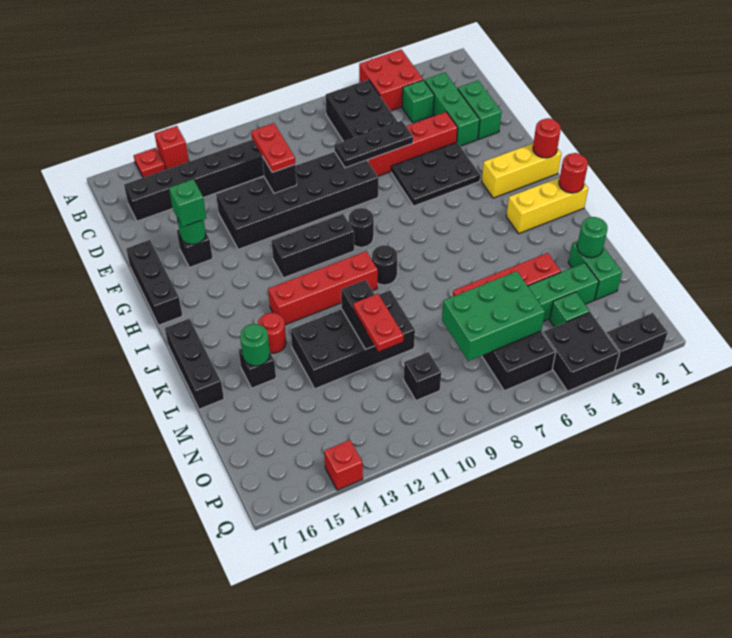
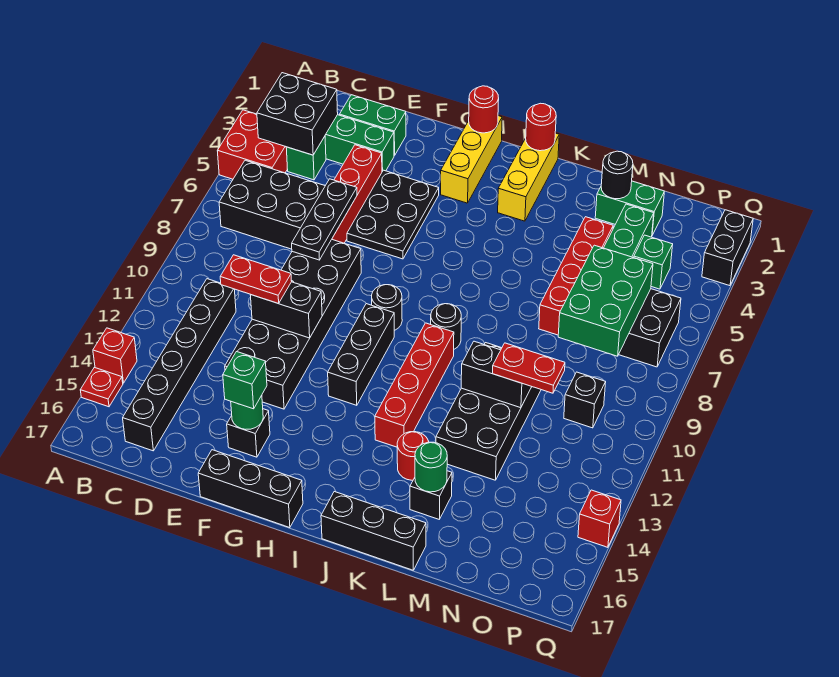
black brick E11 level 2 -> black brick E11:F11 level 2
green round brick M2 level 2 -> black round brick M2 level 2
black brick P4:Q5 level 1 -> black brick B3:C4 level 2

